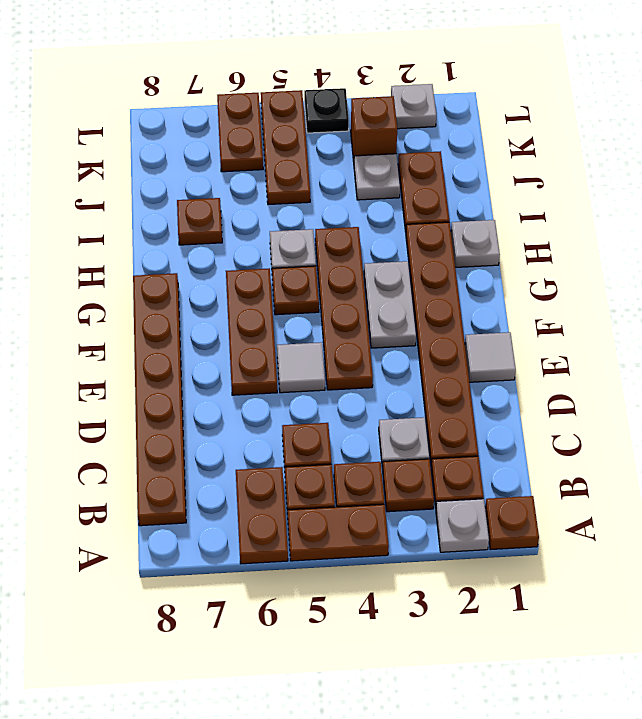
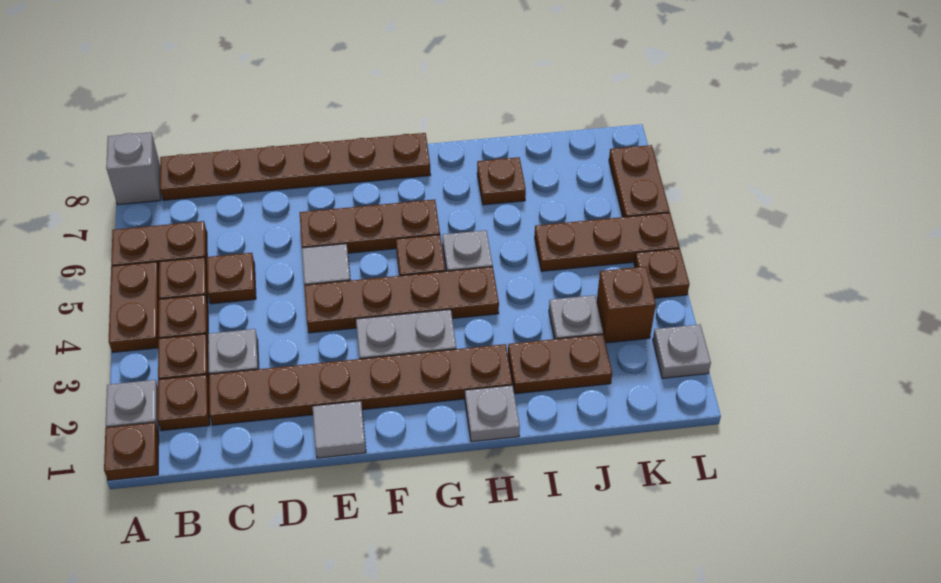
none -> grey brick A8 level 1
brown plate K6:L6 level 1 -> brown plate L6:L7 level 1
black plate L4 level 1 -> brown plate L4 level 1

